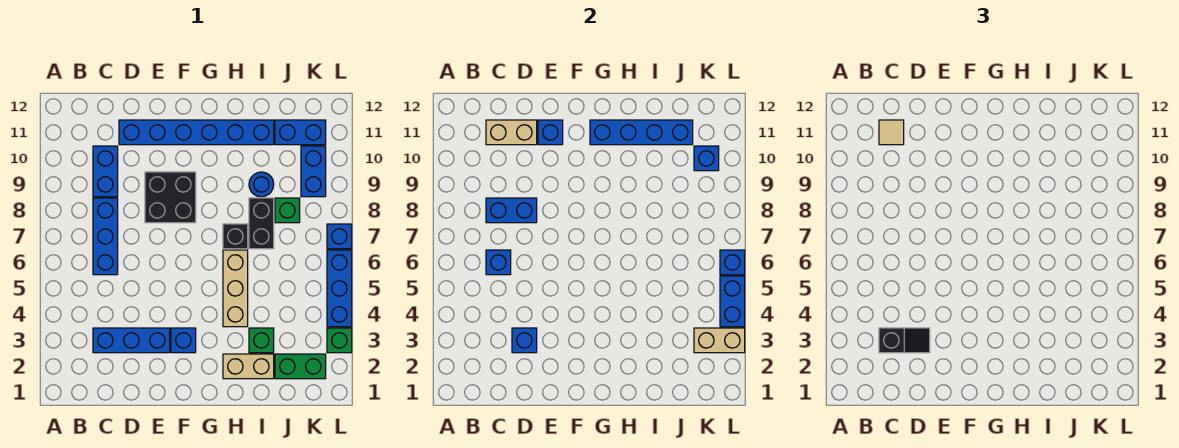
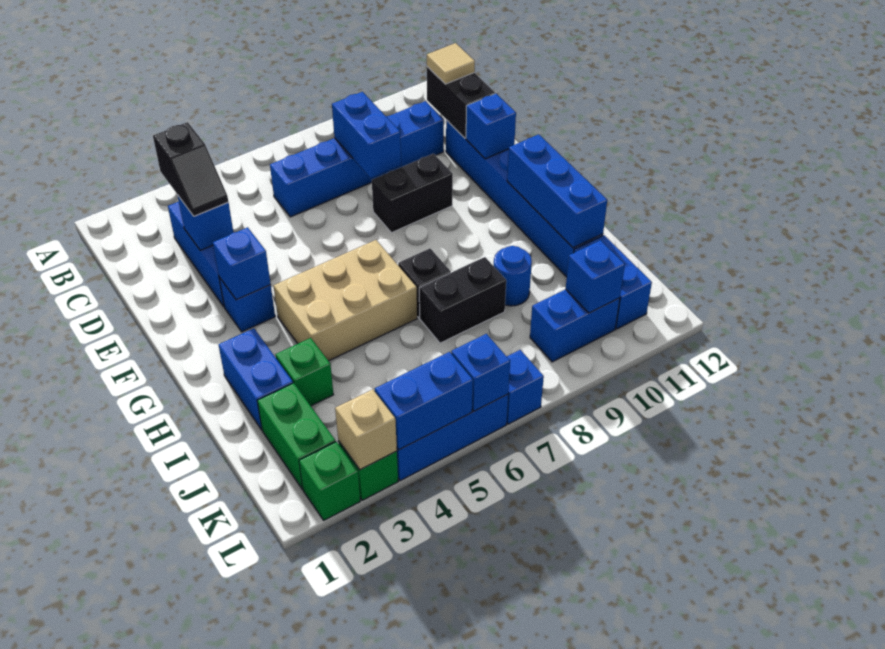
blue brick C6 level 2 -> blue brick F3 level 2
tan brick C11:D11 level 2 -> black brick C11:D11 level 2
black brick E8:F9 level 1 -> black brick E8:E9 level 1
blue brick G11:J11 level 2 -> blue brick G11:I11 level 2
tan brick H2:I2 level 1 -> blue brick H2:I2 level 1
tan brick H4:H6 level 1 -> tan brick G4:H6 level 1
green brick J8 level 1 -> green brick L2 level 1
tan brick K3:L3 level 2 -> tan brick L3 level 2

